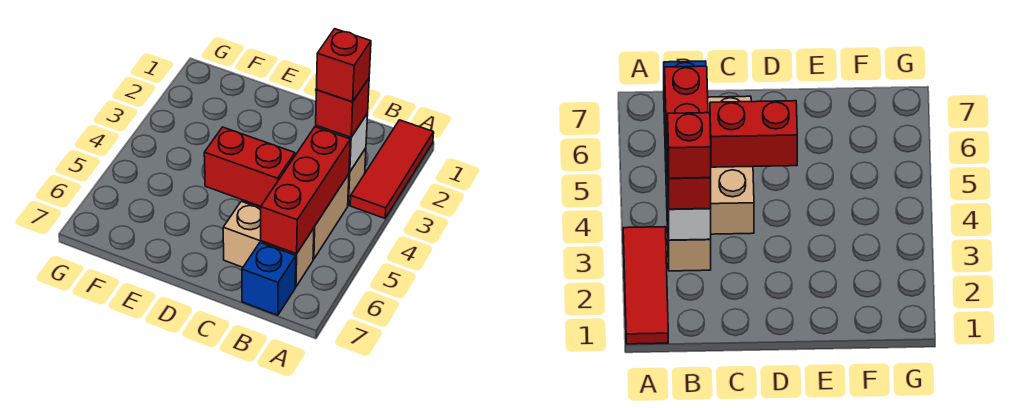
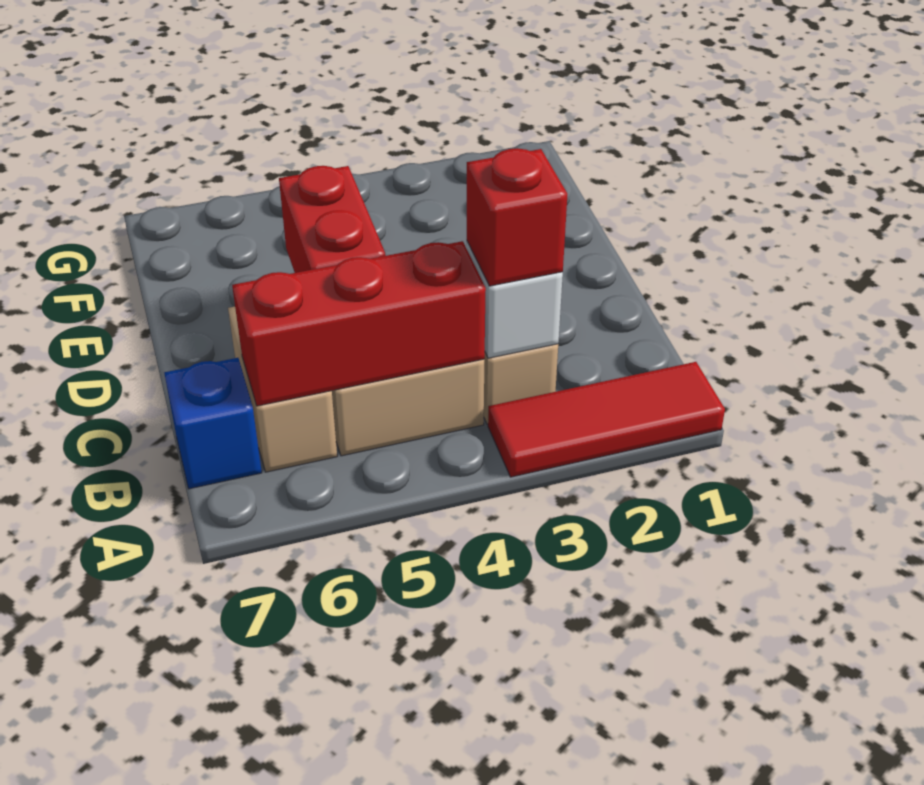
red brick B3 level 4 -> none

